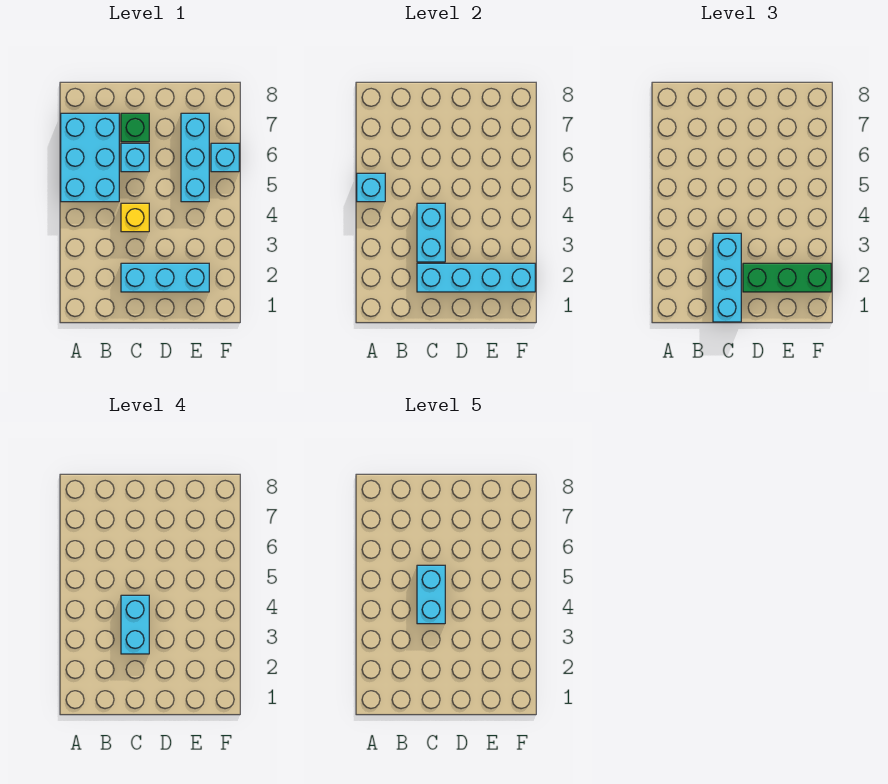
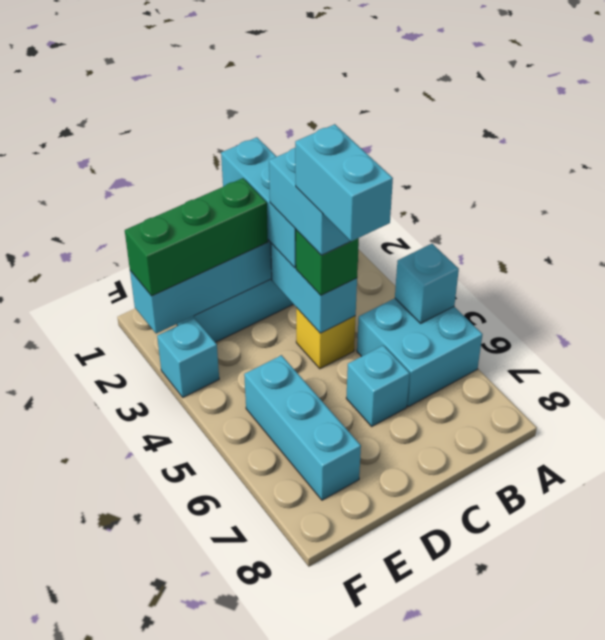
cyan brick A5:B7 level 1 -> cyan brick A5:B6 level 1
green brick C7 level 1 -> green brick C4 level 3
cyan brick F6 level 1 -> cyan brick F3 level 1

